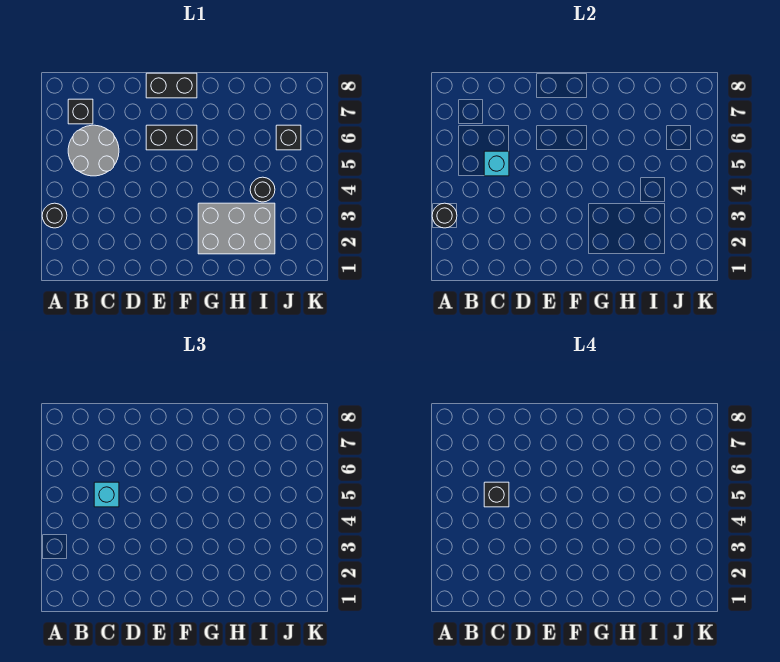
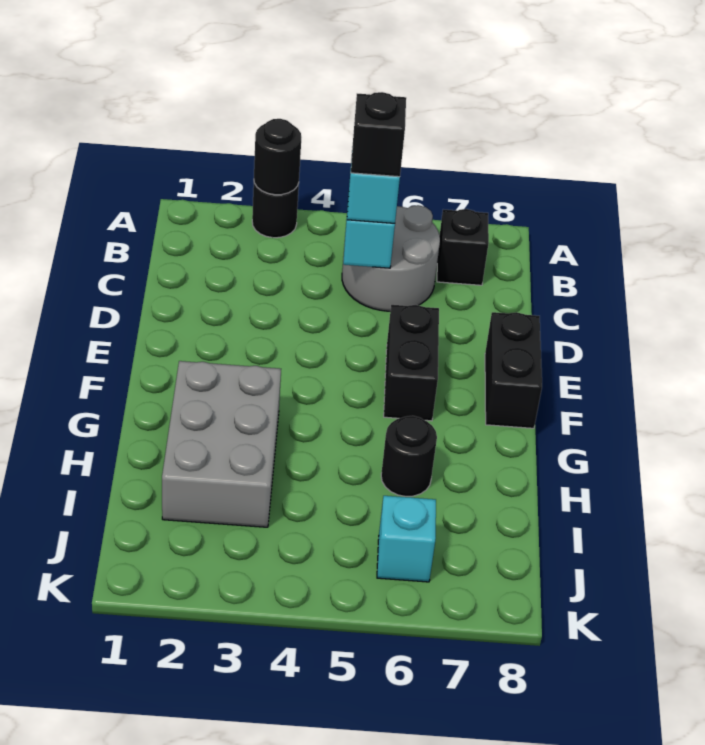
black round brick I4 level 1 -> black round brick H6 level 1
black brick J6 level 1 -> cyan brick J6 level 1

